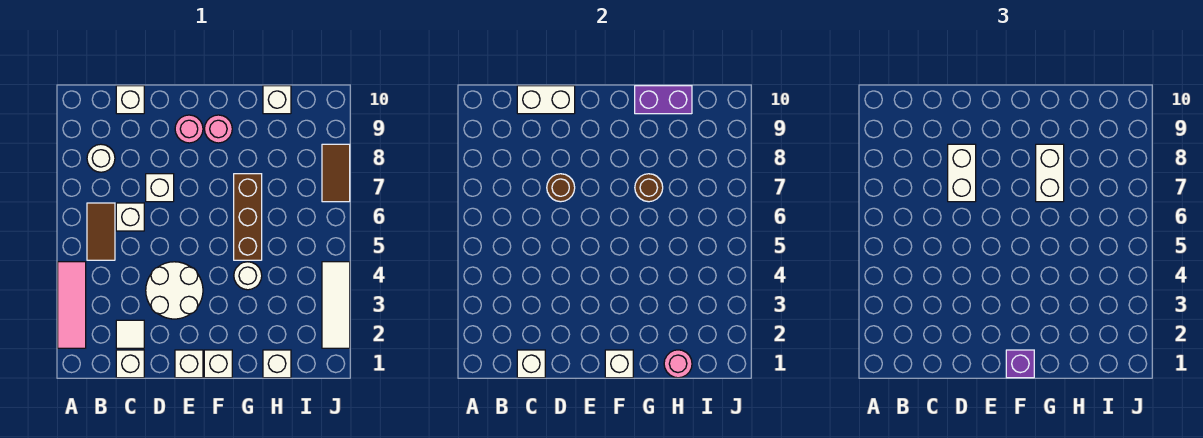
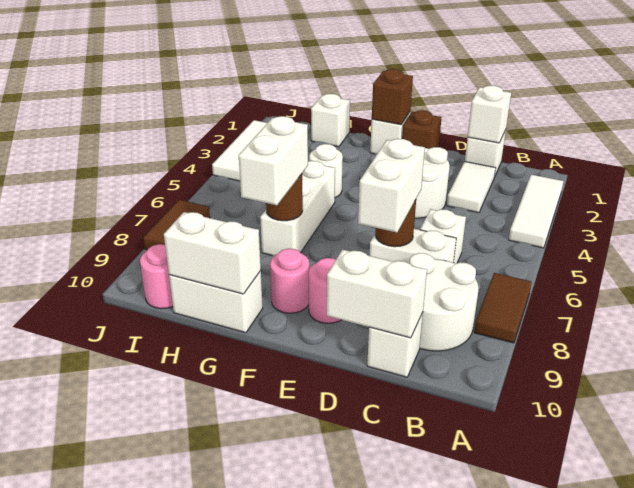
pink tile A2:A4 level 1 -> white tile A2:A4 level 1
brown tile B5:B6 level 1 -> brown tile A7:A8 level 1
white round brick B8 level 1 -> white round brick B8:C9 level 1
white tile C2 level 1 -> white tile C2:C3 level 1
white brick D7 level 1 -> white brick C7:D7 level 1
white brick E1 level 1 -> brown brick E1 level 1
white brick F1 level 2 -> brown brick F1 level 2
purple brick F1 level 3 -> none
brown brick G5:G7 level 1 -> white brick G5:G7 level 1
purple brick G10:H10 level 2 -> white brick G10:H10 level 2
pink round brick H1 level 2 -> pink round brick I10 level 1
white brick H10 level 1 -> white brick G10:H10 level 1

